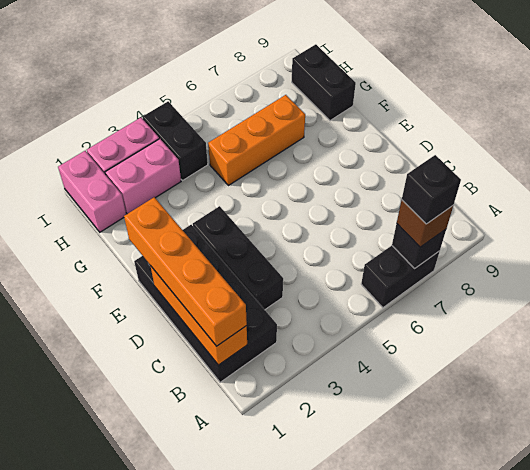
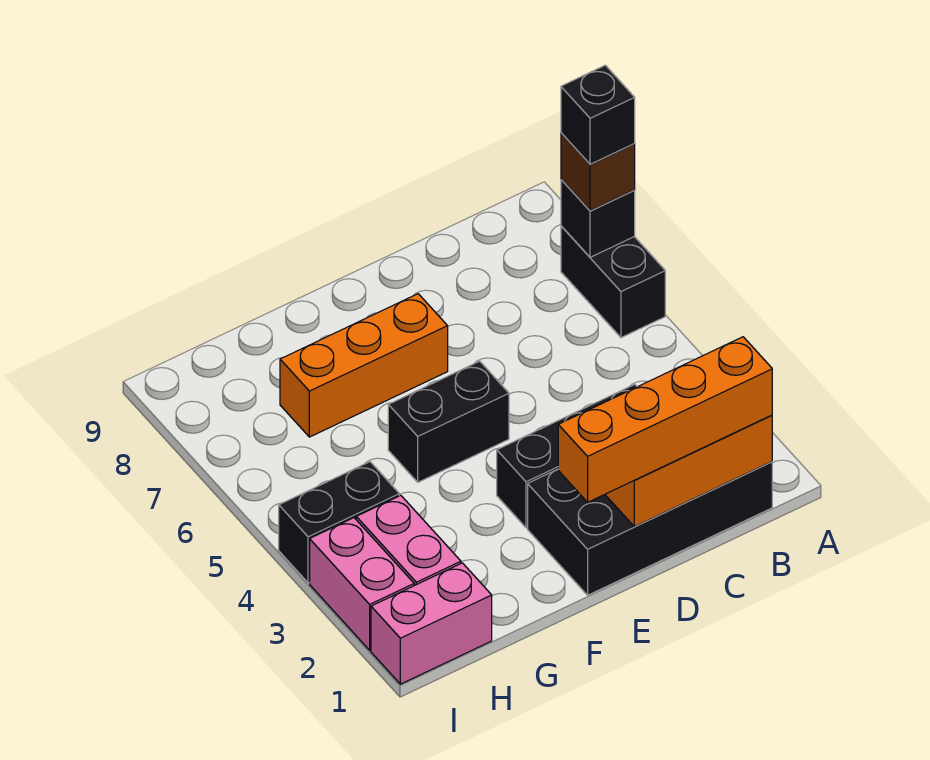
orange brick G5:G7 level 1 -> orange brick E7:G7 level 1
black brick G9:H9 level 1 -> black brick E5:F5 level 1

